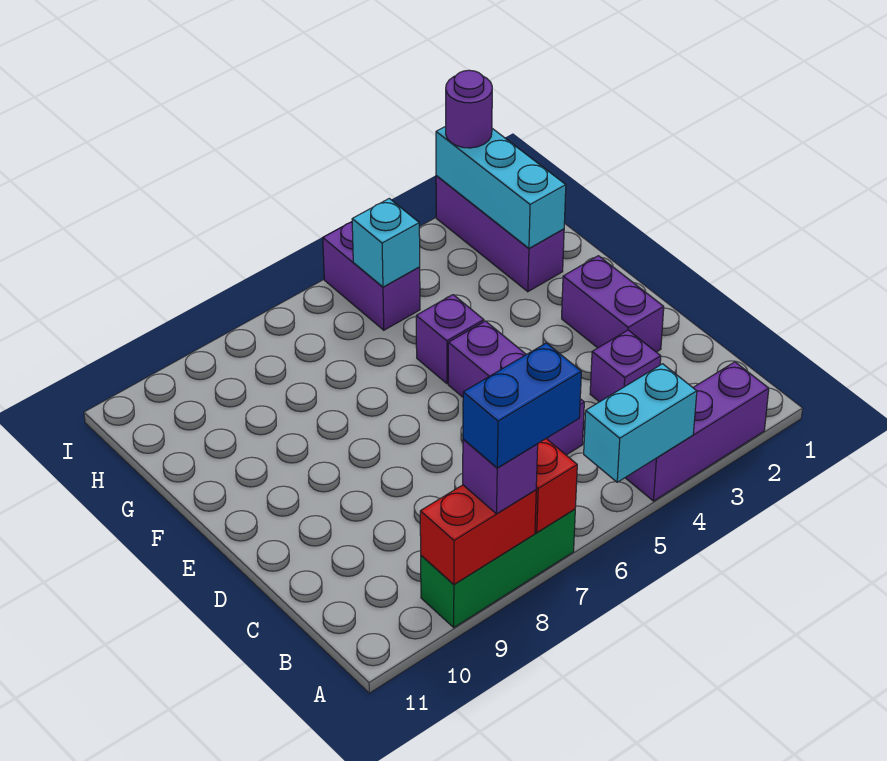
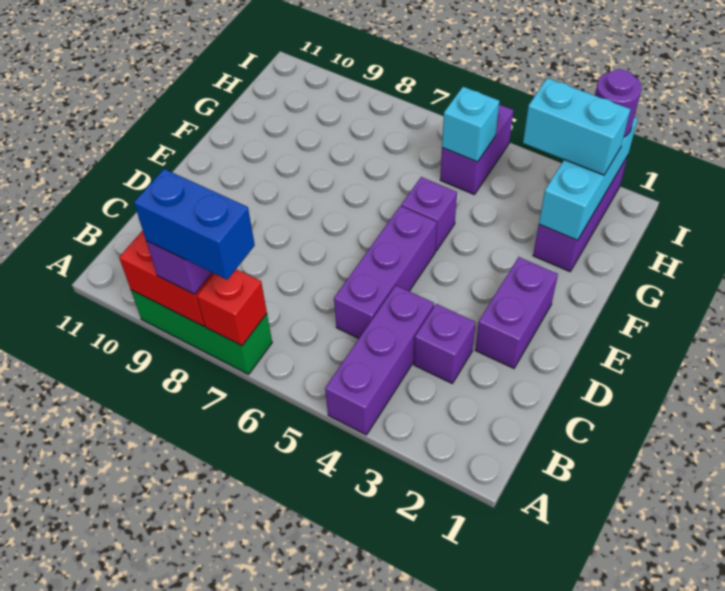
purple brick A2:A4 level 1 -> purple brick A4:C4 level 1
cyan brick A4:A5 level 2 -> cyan brick H2:H3 level 3

